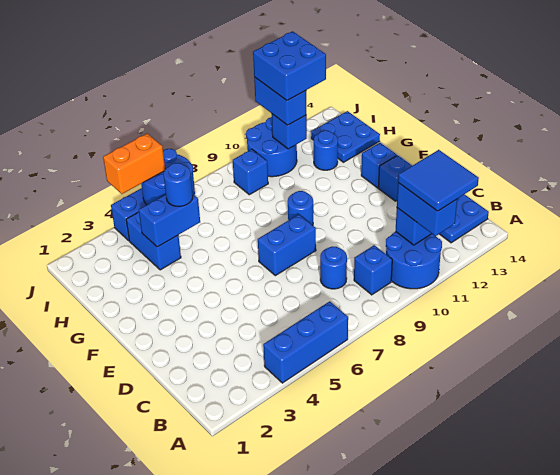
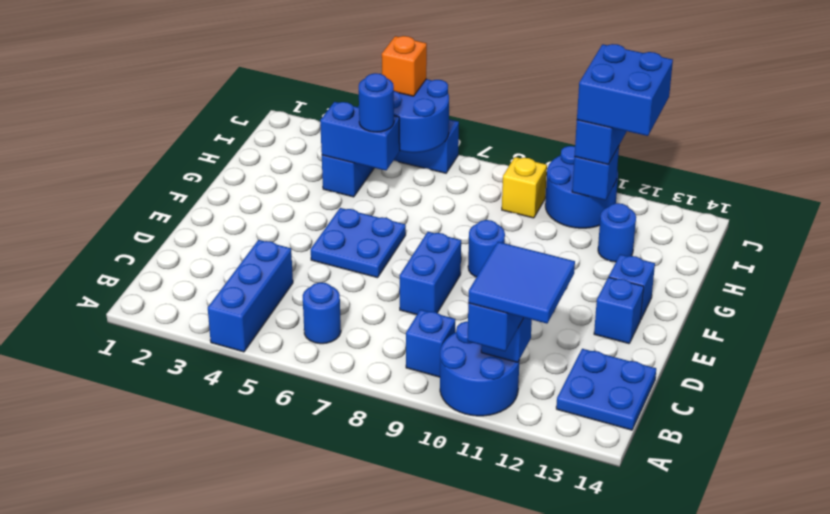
blue brick A4:A6 level 1 -> blue brick A4:C4 level 1
blue round brick C8 level 1 -> blue round brick B6 level 1
blue brick E7:E8 level 1 -> blue brick D8:E8 level 1
blue plate H13:I14 level 1 -> blue plate E5:F6 level 1
blue brick I9 level 1 -> yellow brick I9 level 1
orange brick J4:J5 level 3 -> orange brick J5 level 3

